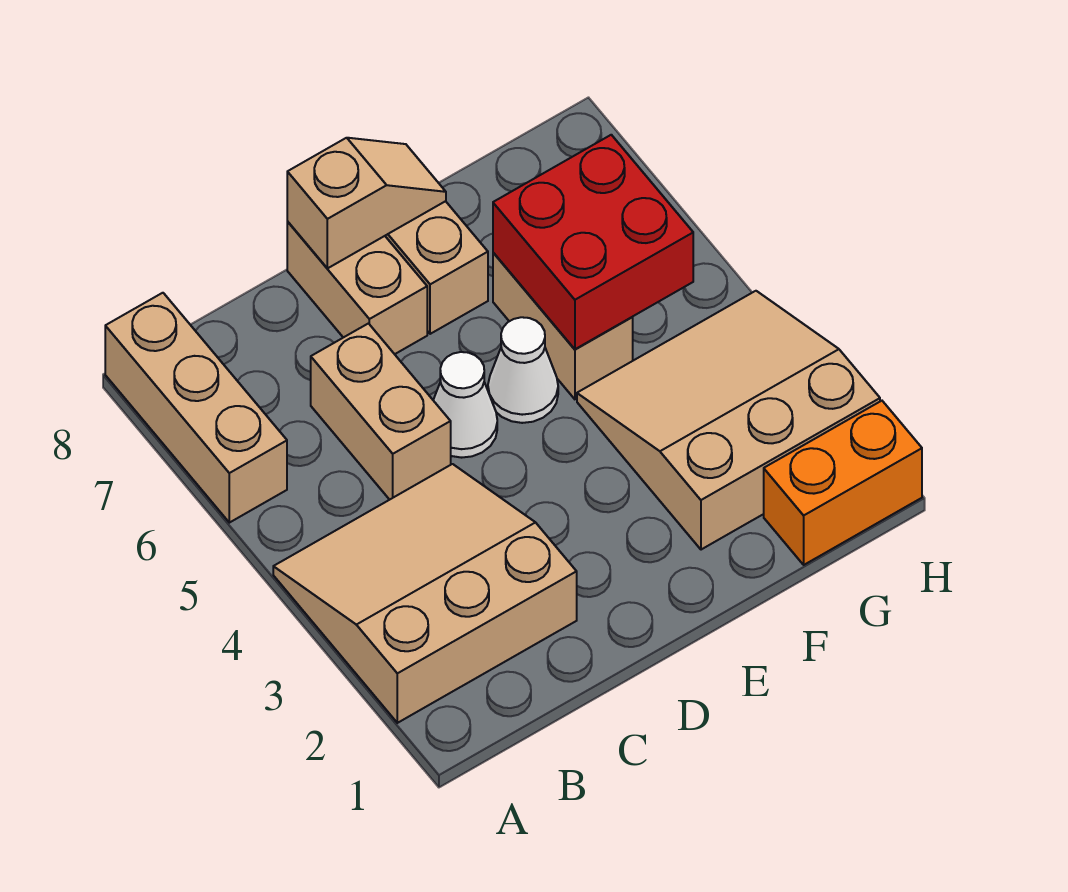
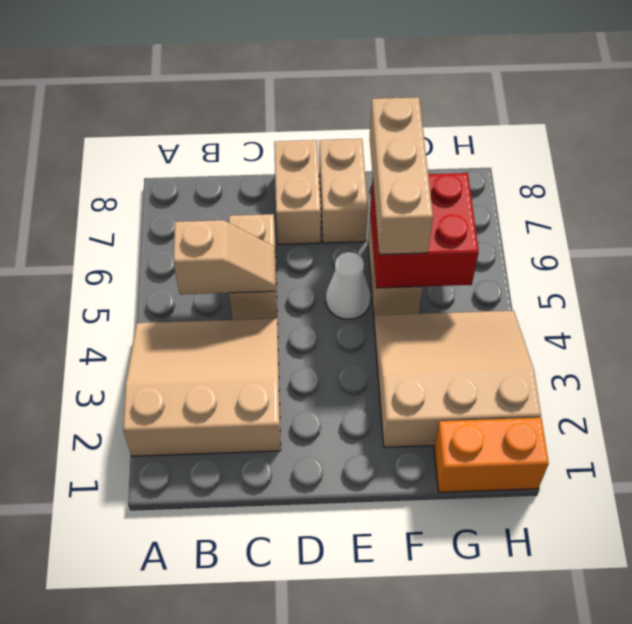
tan brick A6:A8 level 1 -> tan brick F5:F7 level 3
white cone D5 level 1 -> none
tan slope D8:E8 level 2 top D -> tan slope B5:C5 level 2 top B

